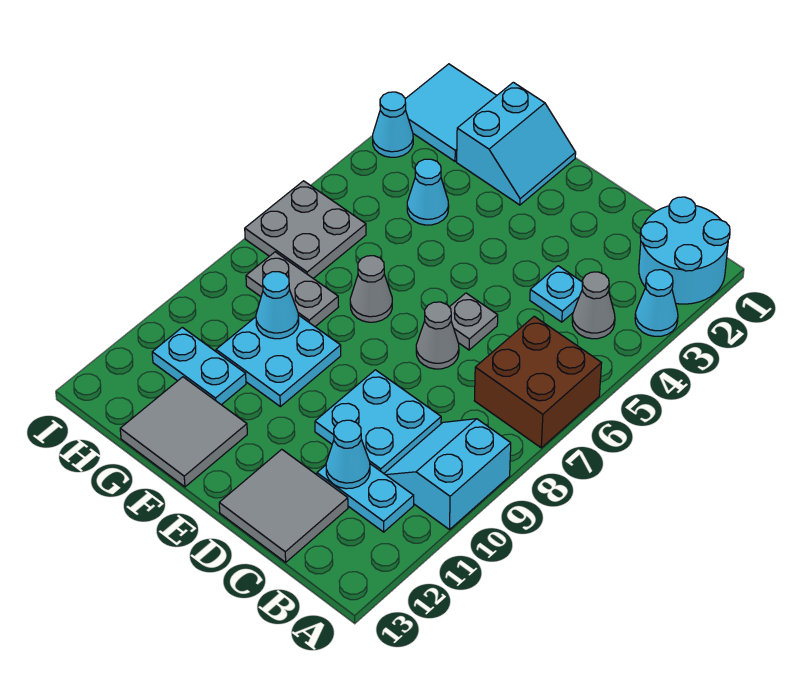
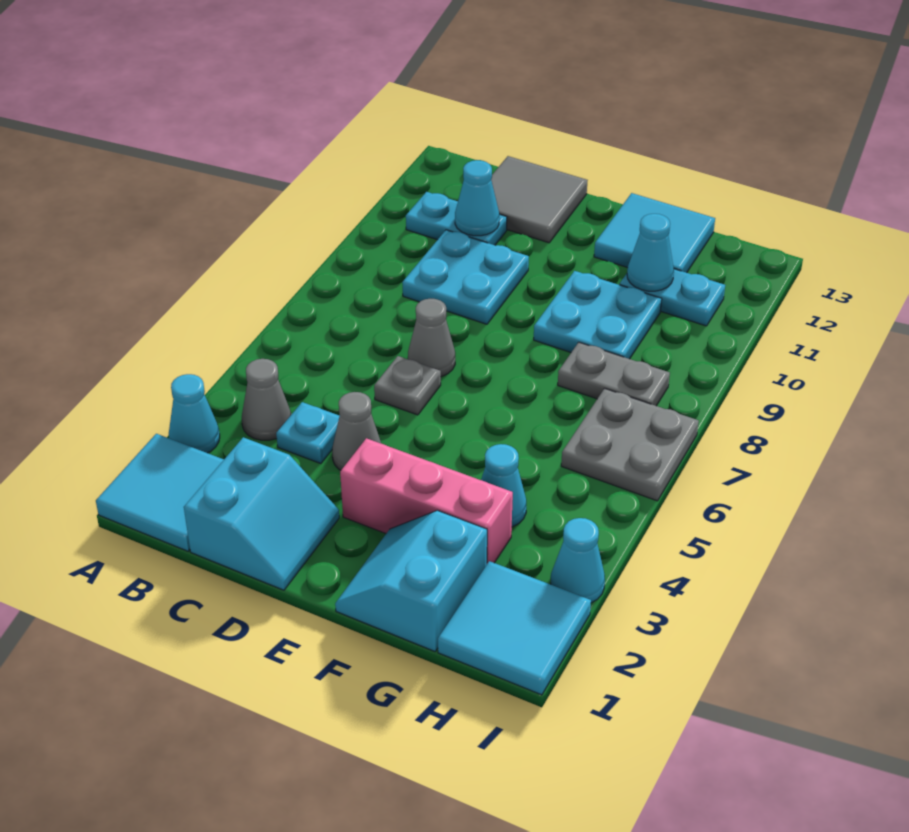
cyan round brick A1:B2 level 1 -> cyan tile A1:B2 level 1
brown brick A6:B7 level 1 -> none
cyan slope A9:B10 level 1 top A -> cyan slope C1:D2 level 1 top C
none -> pink brick E3:G3 level 1
grey cone F7 level 1 -> grey cone D4 level 1
grey tile F12:G13 level 1 -> cyan tile F12:G13 level 1
cyan cone G9 level 2 -> cyan cone G11 level 2

